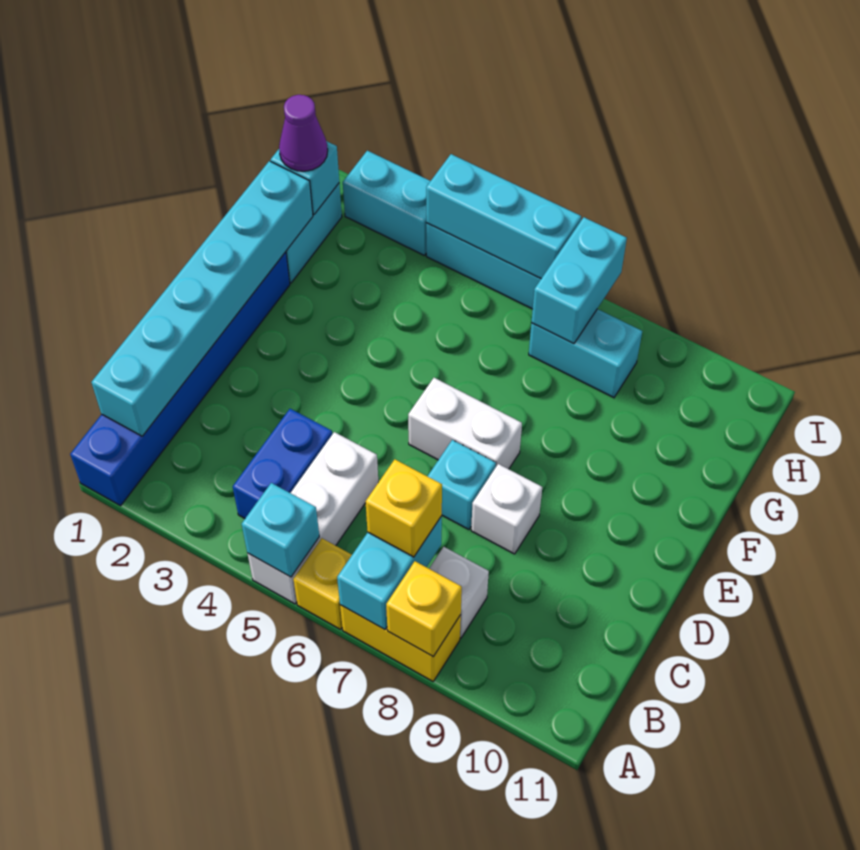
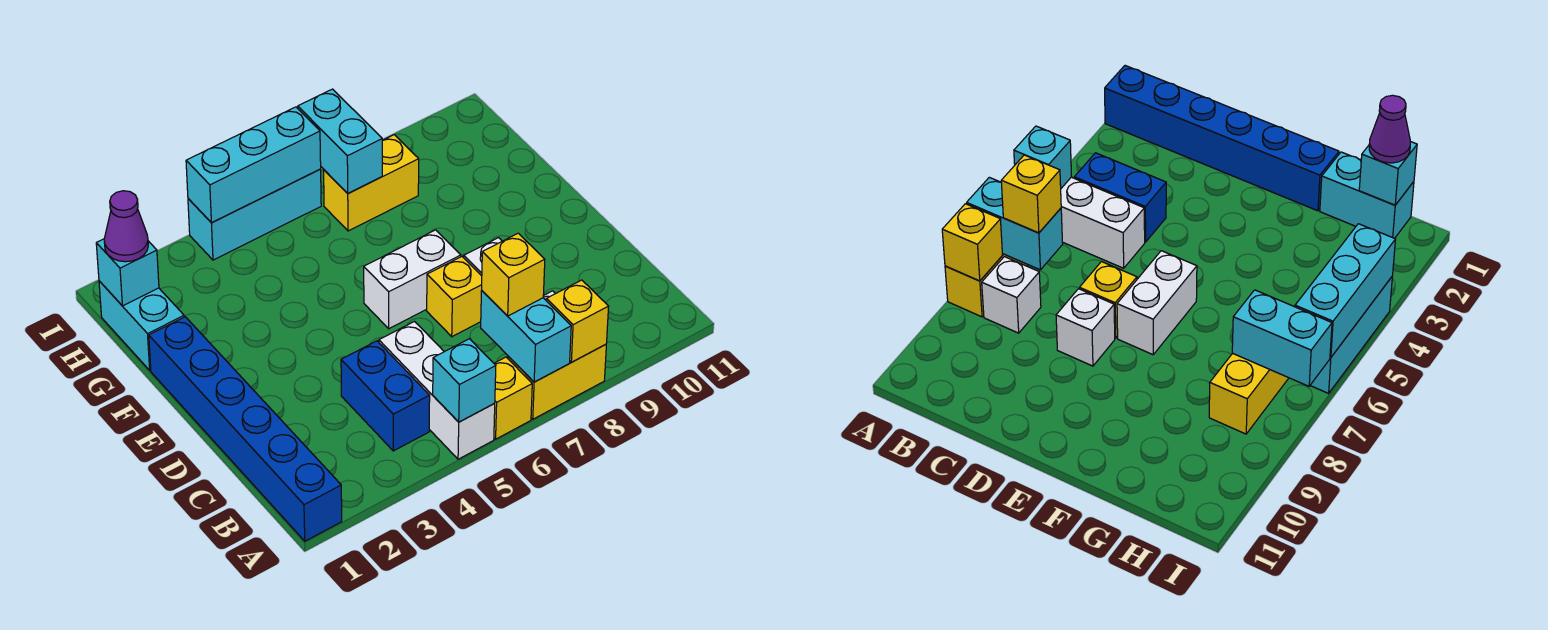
cyan brick B1:G1 level 2 -> none
cyan brick D7 level 1 -> yellow brick D7 level 1
cyan brick H7:H8 level 1 -> yellow brick H7:H8 level 1
cyan brick I2:I3 level 1 -> none

